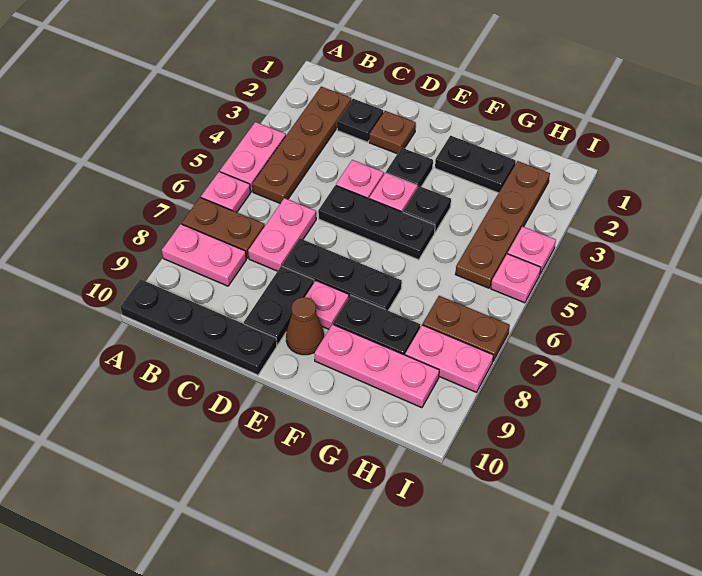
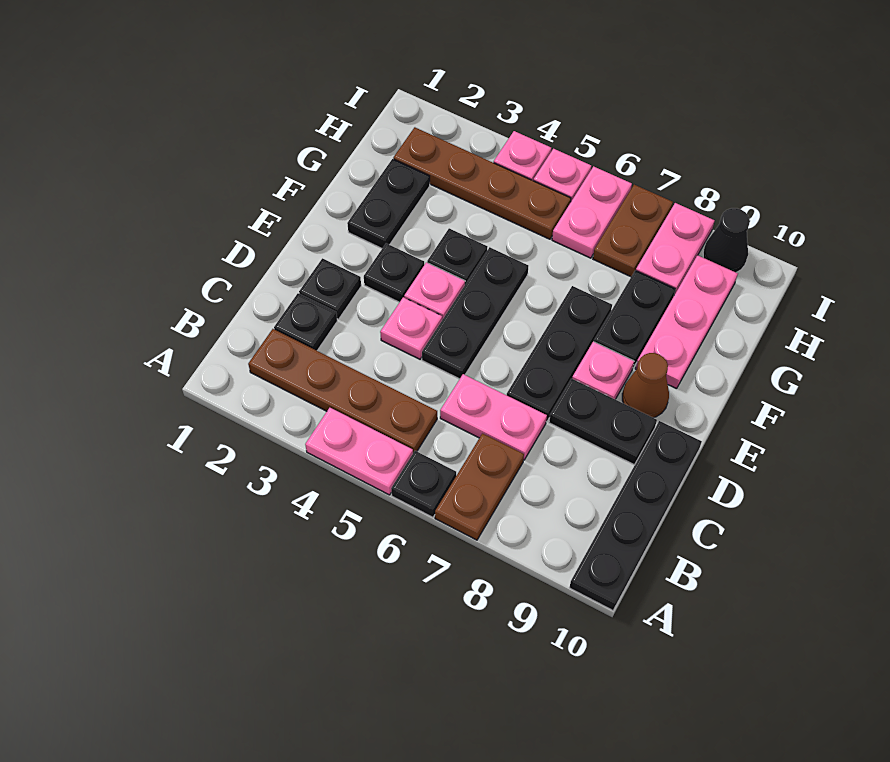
pink plate A6 level 1 -> black plate A6 level 1
pink plate A8:B8 level 1 -> pink plate H6:I6 level 1
brown plate D2 level 1 -> black plate D2 level 1
none -> black cone I9 level 1

